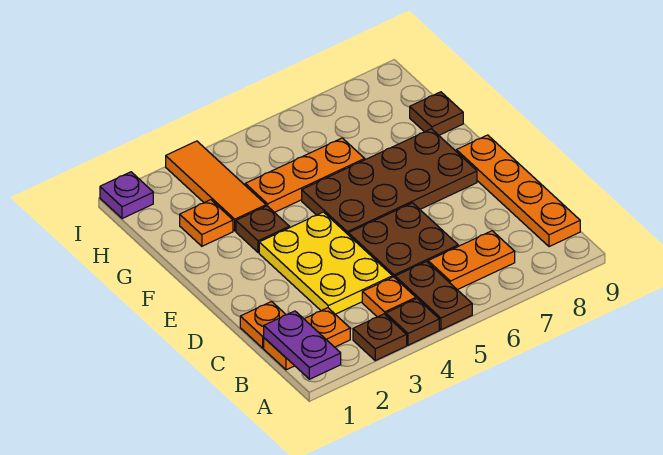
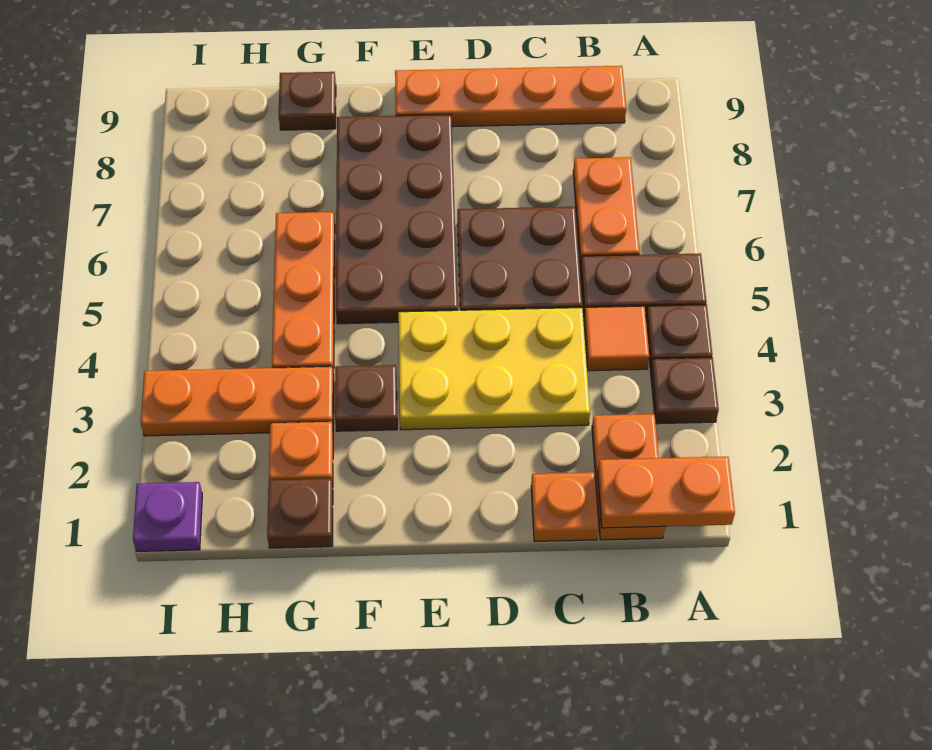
purple plate A1:B1 level 2 -> orange plate A1:B1 level 2
orange plate B4 level 1 -> orange tile B4 level 1
none -> brown plate G1 level 1
orange tile G3:I3 level 1 -> orange plate G3:I3 level 1

